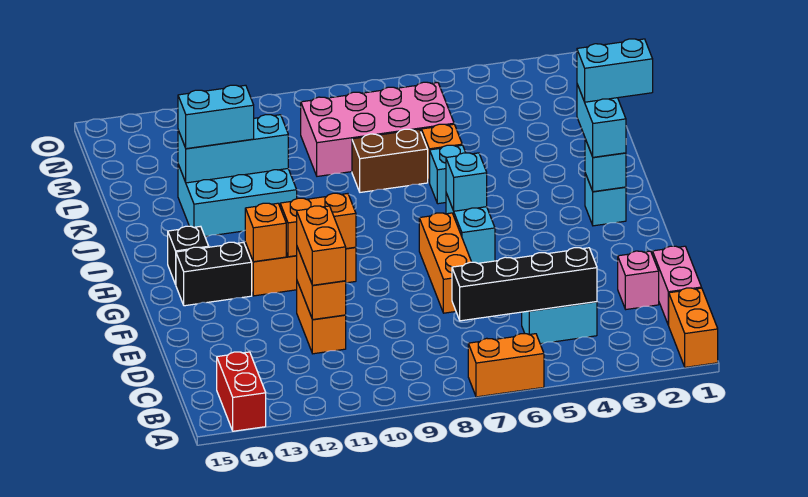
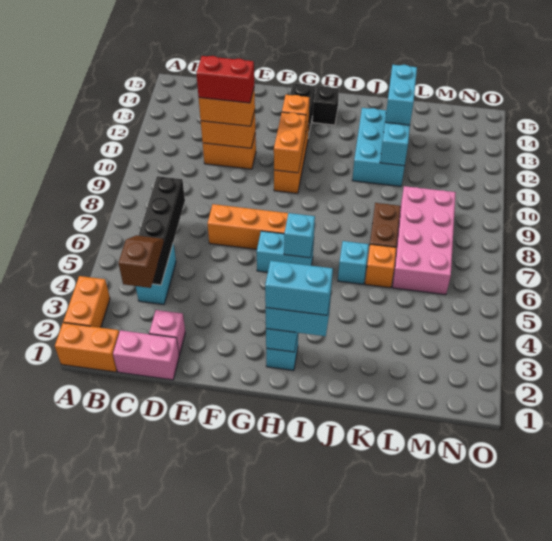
orange brick A6:A7 level 1 -> orange brick A2:A3 level 1
red brick A14:B14 level 1 -> red brick D11:E11 level 4
none -> brown slope C3:C4 level 3 top 3
cyan brick I1:I2 level 4 -> cyan brick H2:I2 level 4

